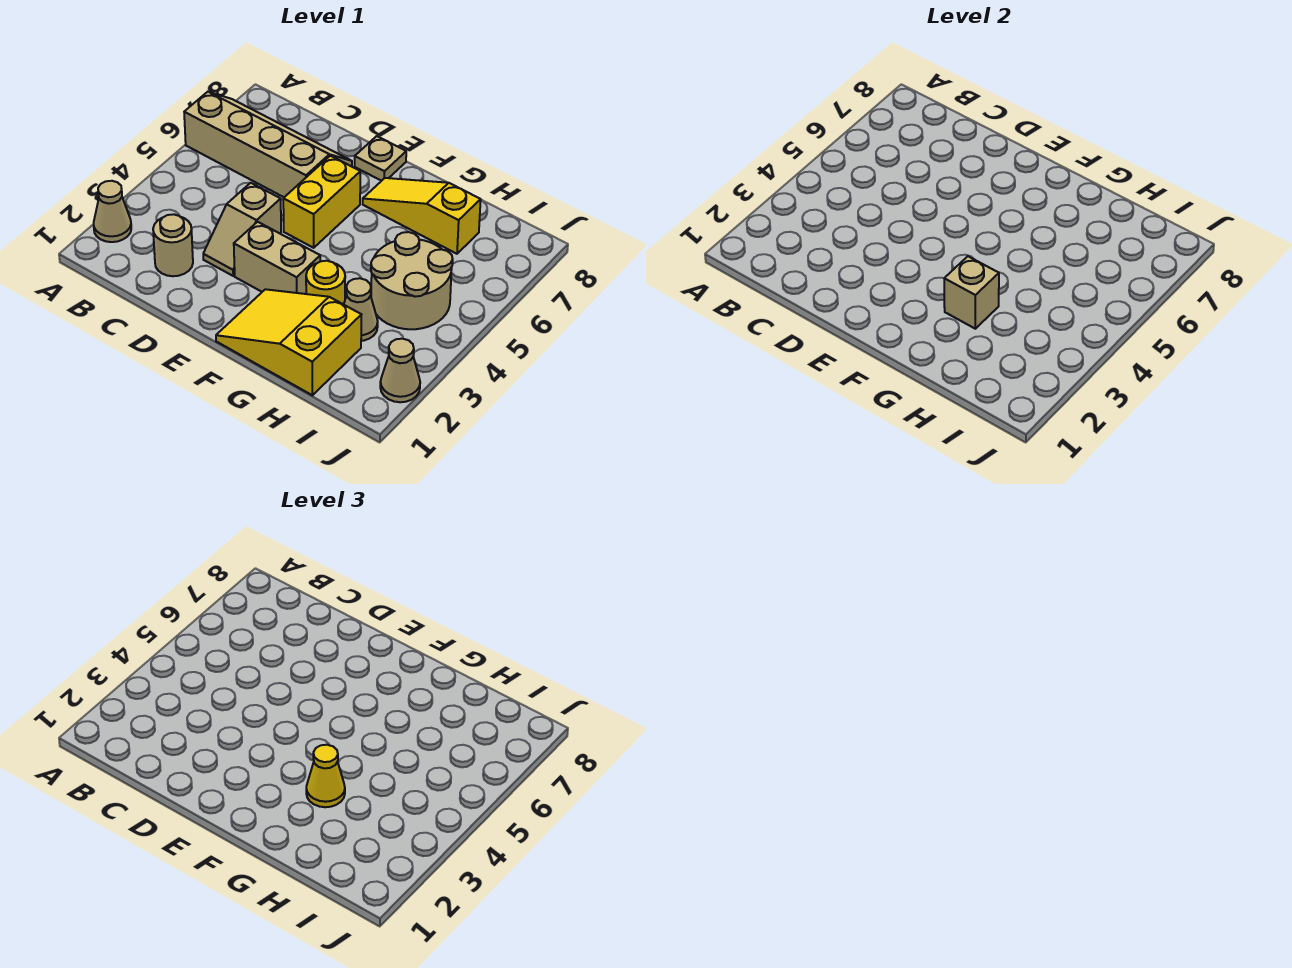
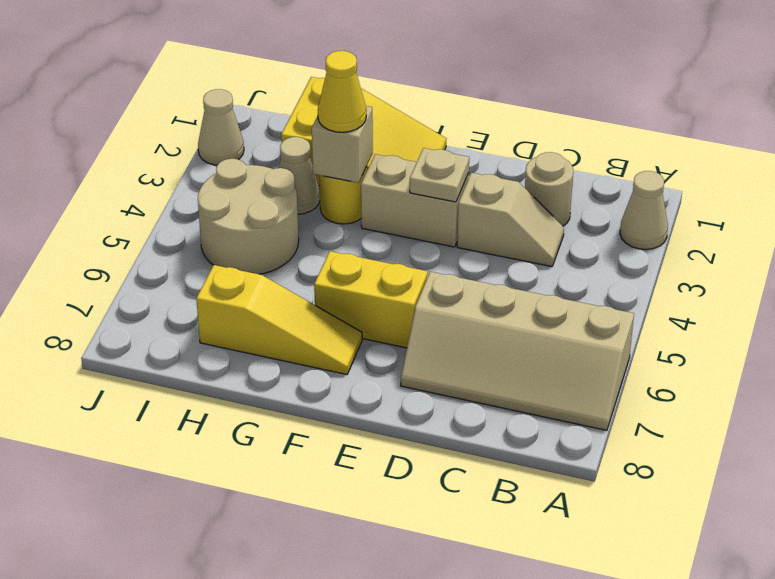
tan slope D3:D4 level 1 top 4 -> tan slope C3:D3 level 1 top D
yellow brick E5:E6 level 1 -> yellow brick E6:F6 level 1
tan plate E8 level 1 -> tan plate E3 level 2

